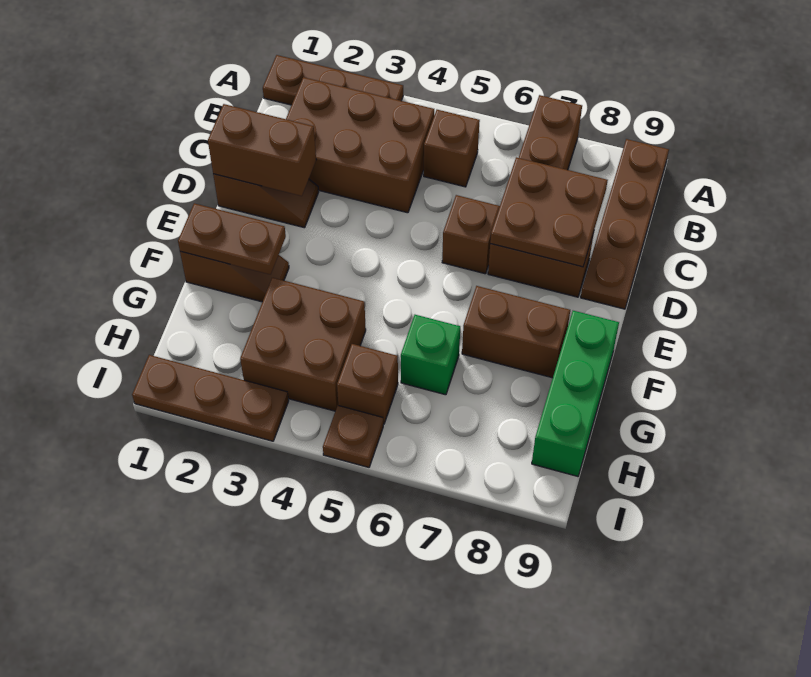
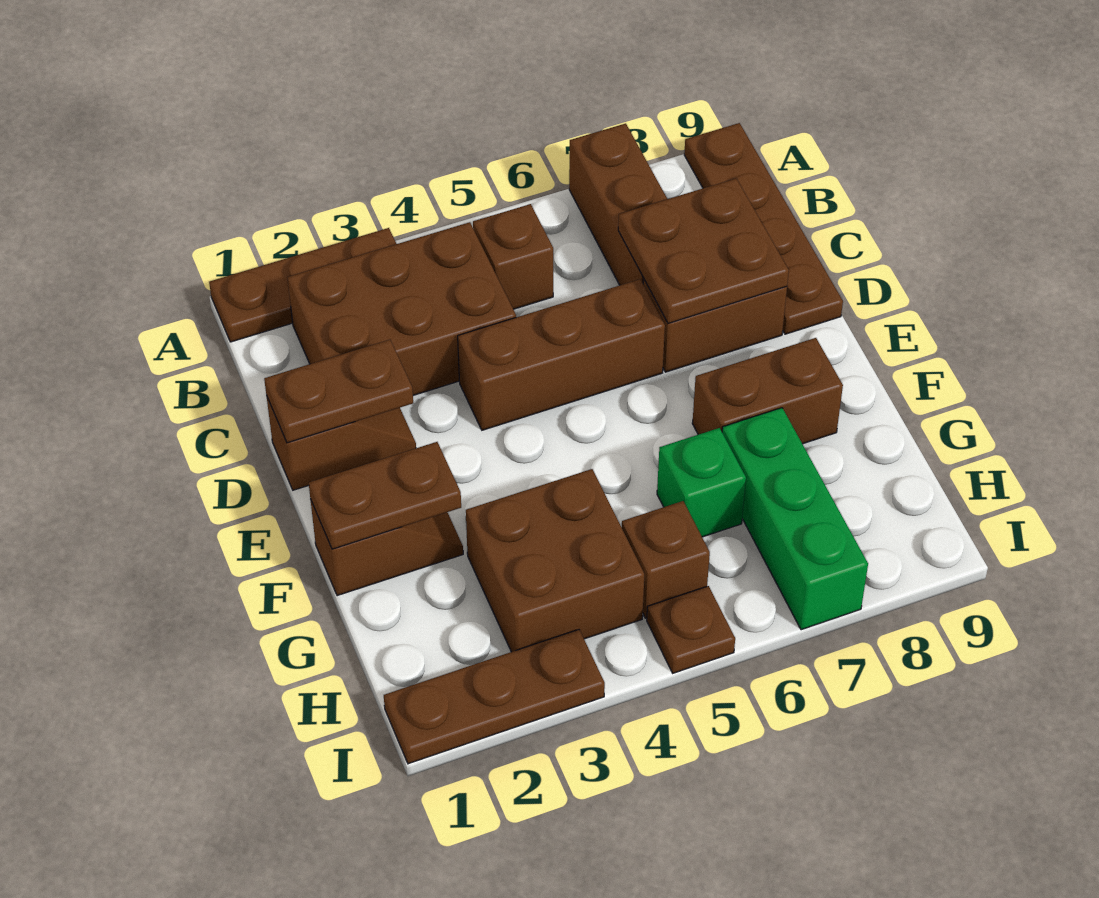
brown brick D1:D2 level 2 -> brown plate D1:D2 level 2
brown brick D6 level 1 -> brown brick D4:D6 level 1
green brick F9:H9 level 1 -> green brick G7:I7 level 1

